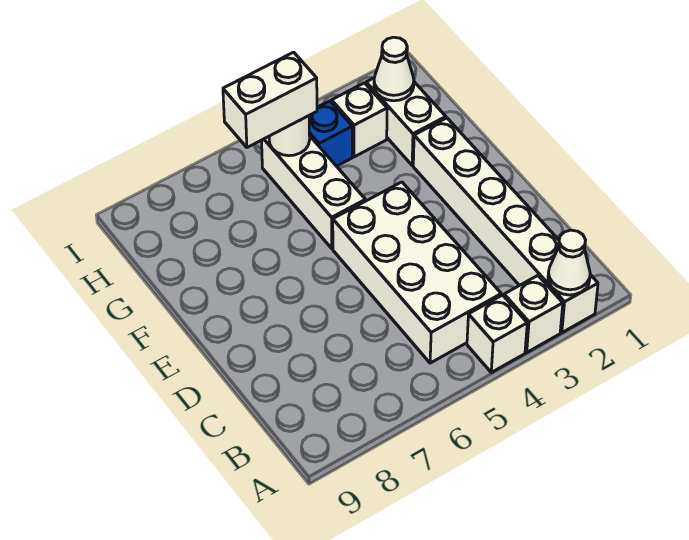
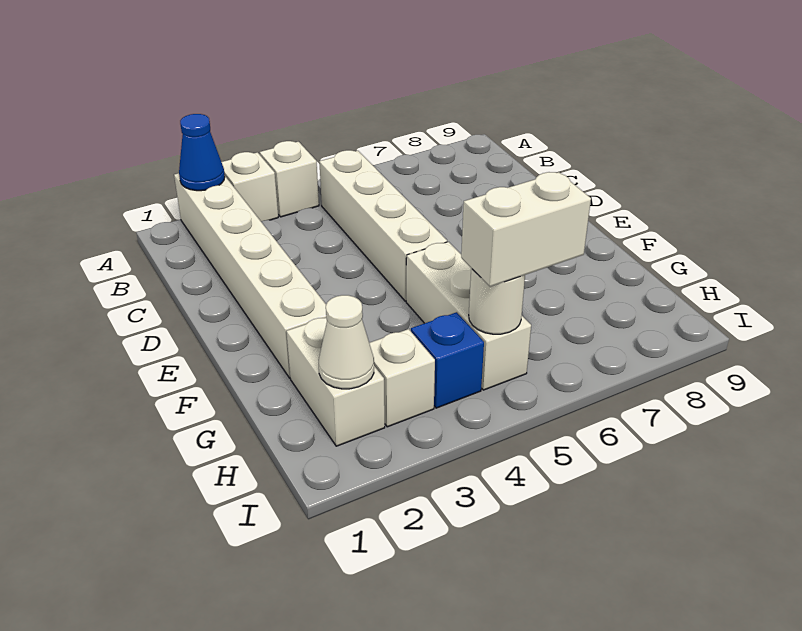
white cone A2 level 2 -> blue cone A2 level 2
white brick B4:E5 level 1 -> white brick B5:E5 level 1

